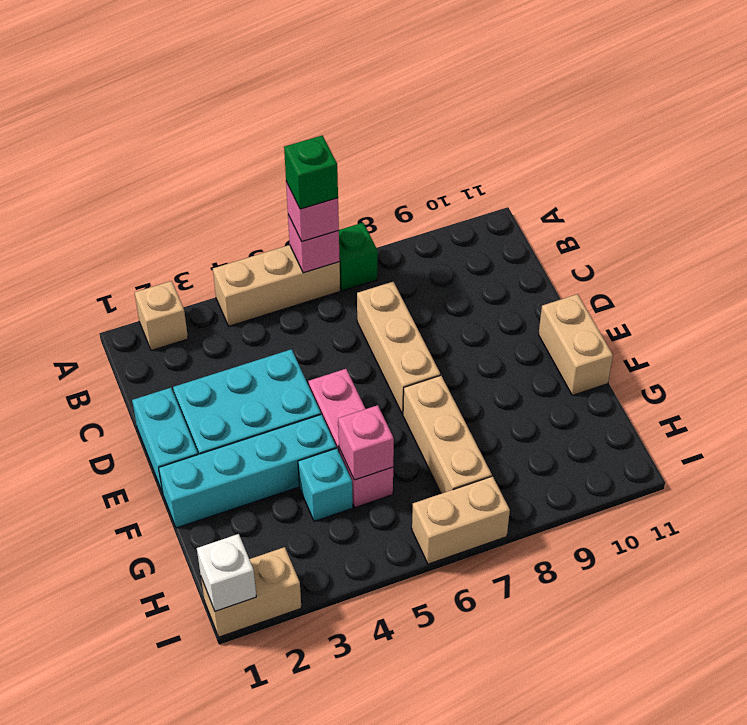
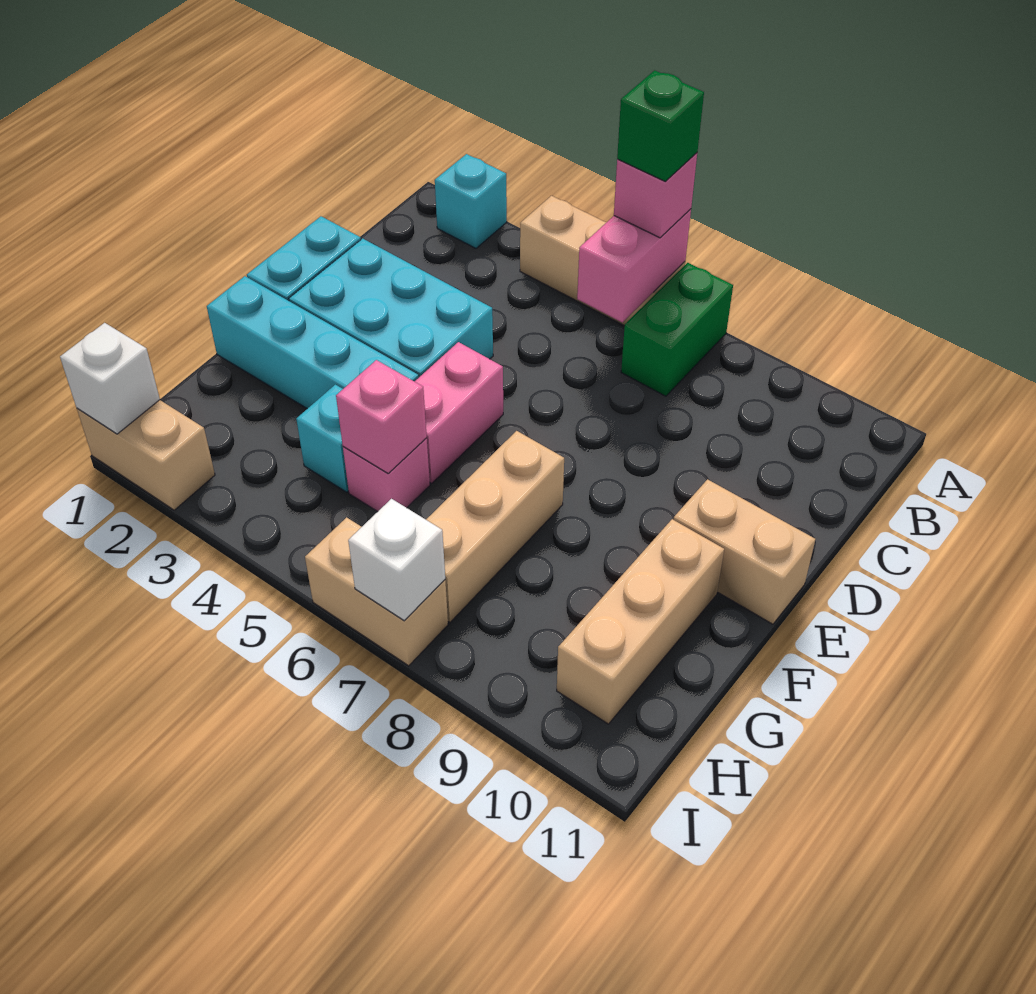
tan brick A2 level 1 -> cyan brick A2 level 1
pink brick A6 level 2 -> pink brick A6:B6 level 2
green brick A7 level 1 -> green brick A7:B7 level 1
tan brick C7:E7 level 1 -> tan brick F10:H10 level 1
tan brick E11:F11 level 1 -> tan brick E10:E11 level 1
none -> white brick I7 level 2

